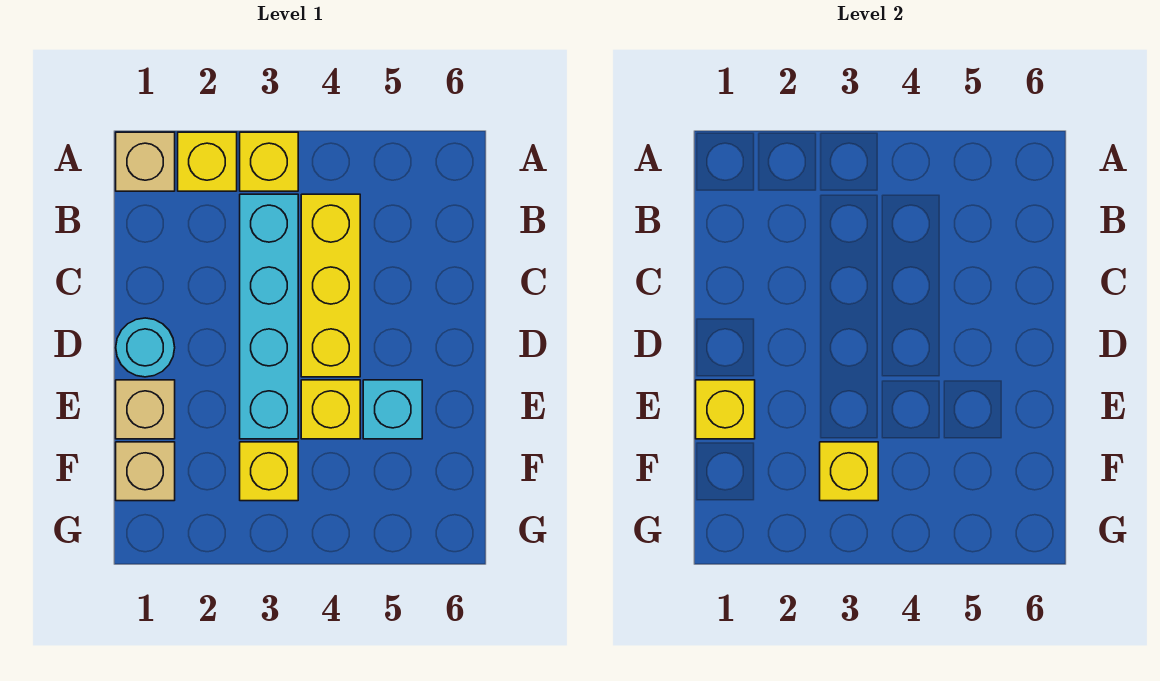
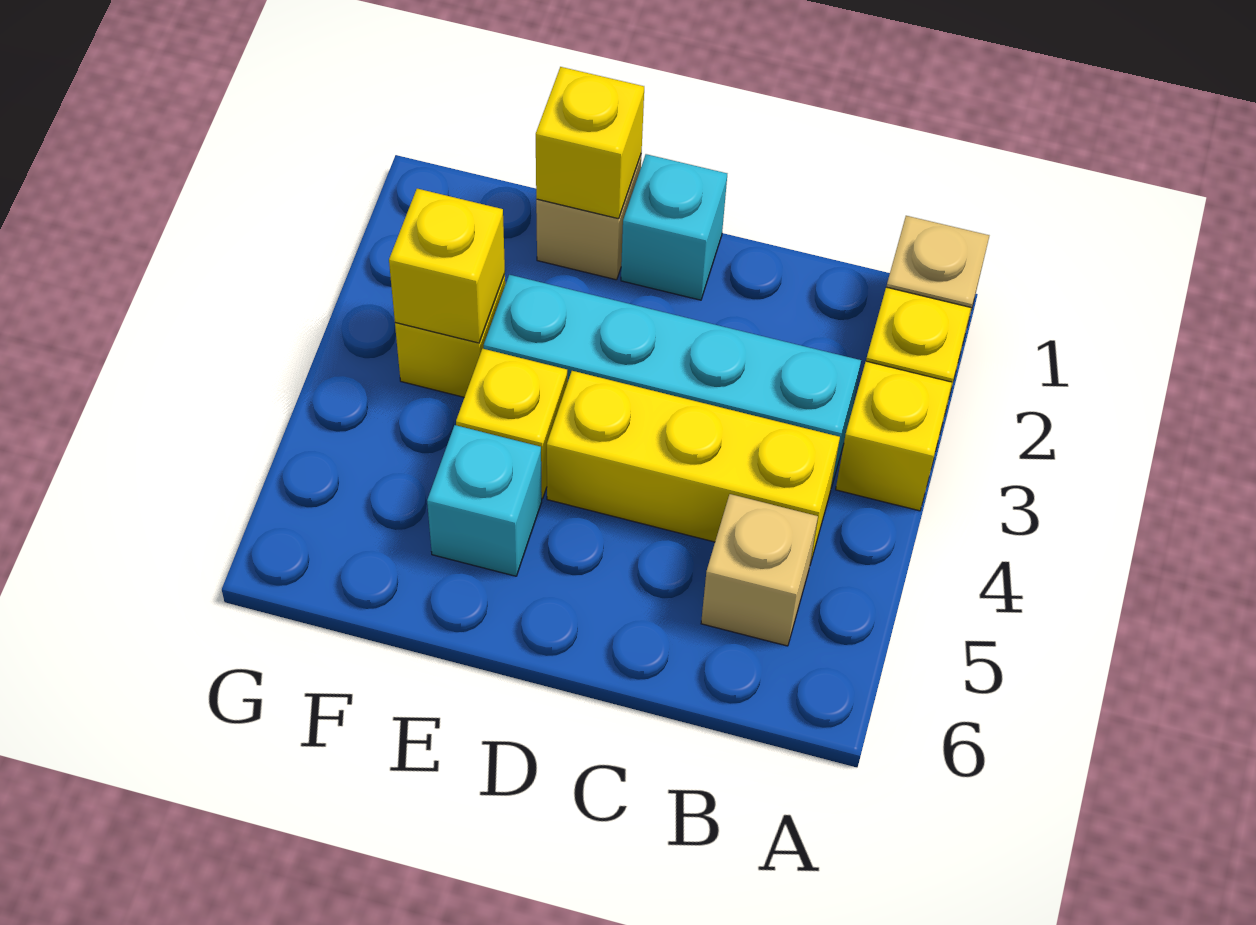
cyan round brick D1 level 1 -> cyan brick D1 level 1
tan brick F1 level 1 -> tan brick B5 level 1

